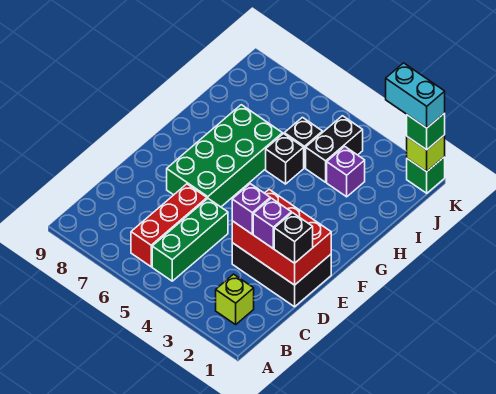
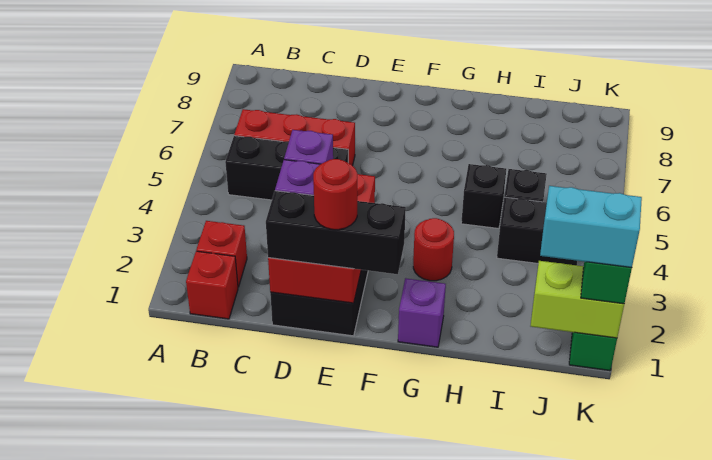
none -> red brick B1 level 1
lime brick B2 level 1 -> red brick B2 level 1
green brick B5:D5 level 1 -> black brick B5:D5 level 1
black brick D1 level 3 -> black brick D1:F1 level 3
none -> red round brick E1 level 4
green brick E6:H7 level 1 -> none
none -> red round brick G3 level 1
purple brick I3 level 1 -> purple brick G1 level 1
lime brick K1 level 2 -> lime brick J1:K1 level 2
cyan brick K1:K2 level 4 -> cyan brick J1:K1 level 4

